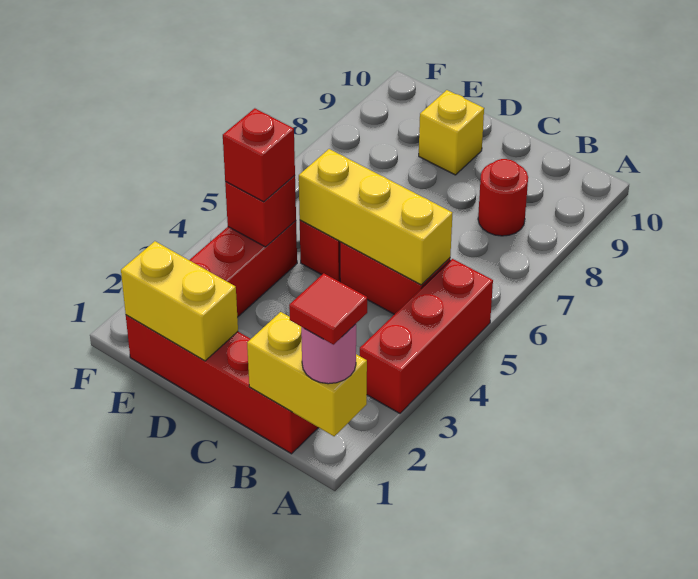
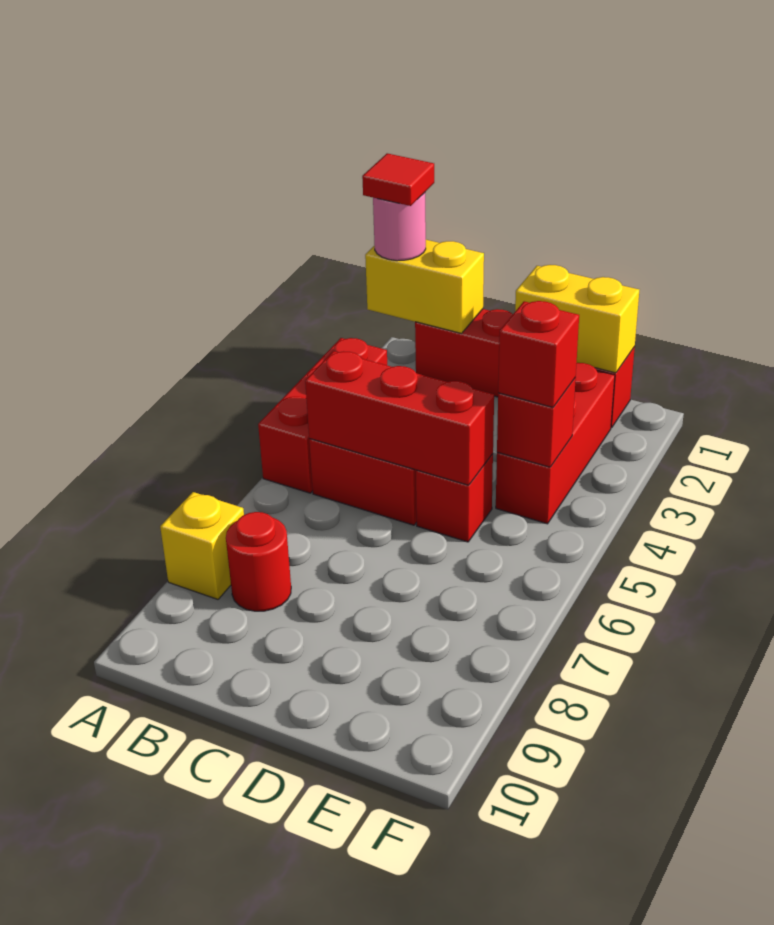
yellow brick B5:D5 level 2 -> red brick B5:D5 level 2
yellow brick D9 level 1 -> yellow brick A8 level 1

